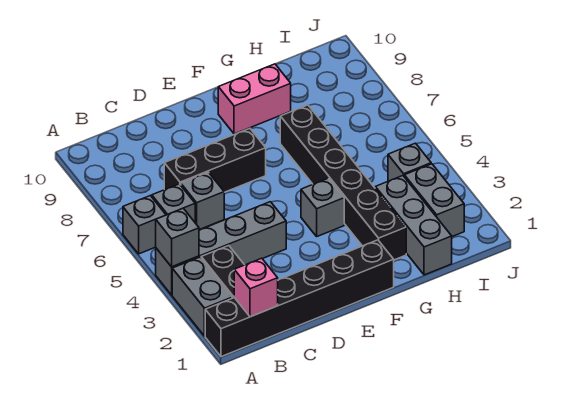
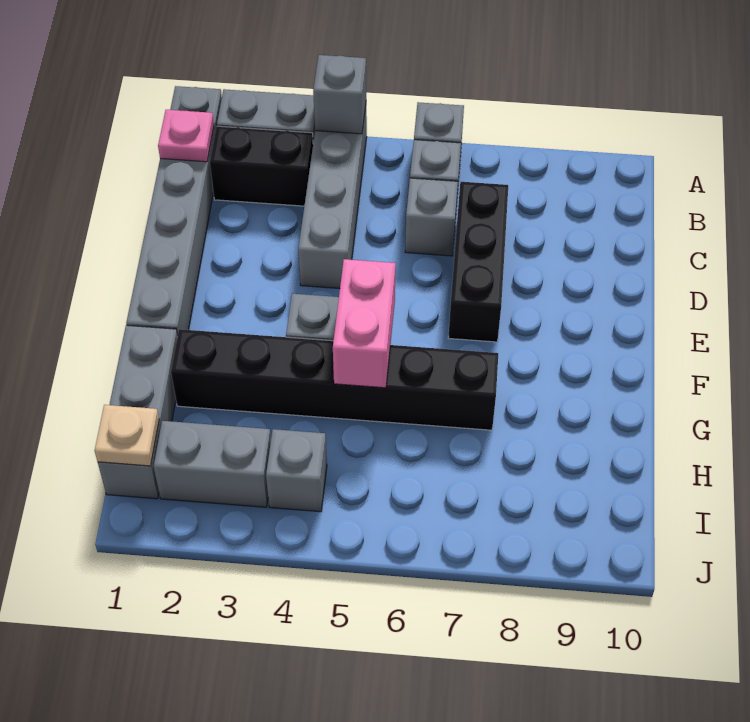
black brick A1:F1 level 1 -> grey brick A1:F1 level 1
pink brick B1 level 2 -> pink plate B1 level 2
pink brick F9:G9 level 1 -> pink brick F5:G5 level 2
grey brick H1:H3 level 1 -> grey brick G1:I1 level 1
none -> tan plate I1 level 2

